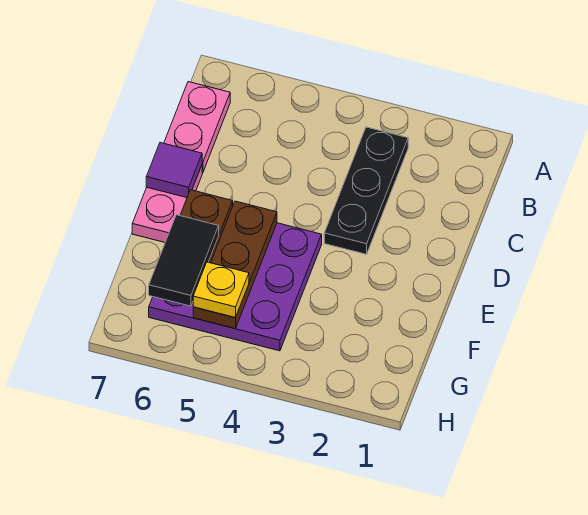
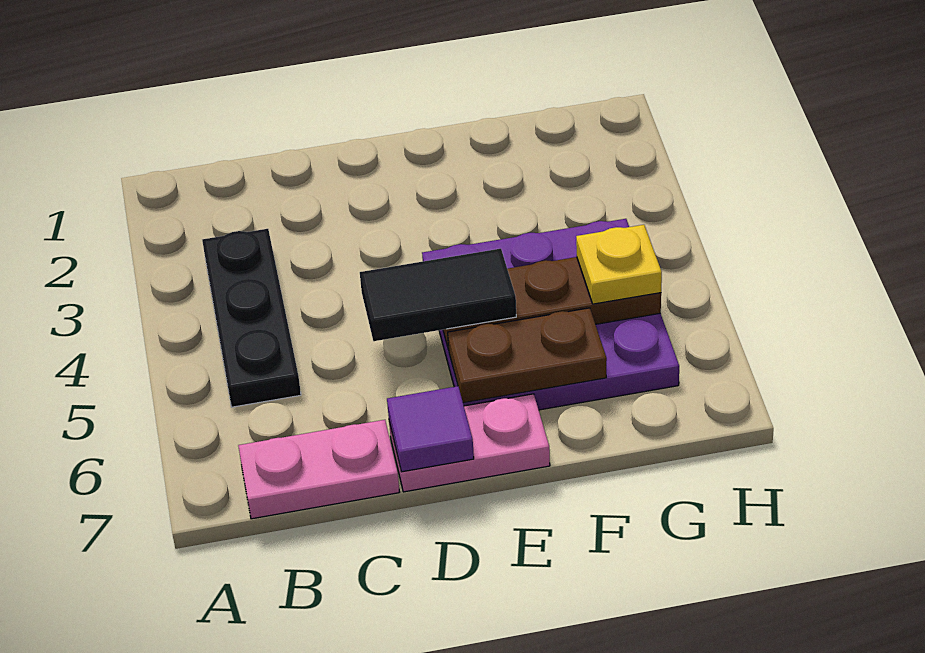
black plate B3:D3 level 1 -> black plate B3:B5 level 1
black tile F6:G6 level 3 -> black tile D5:E5 level 3

